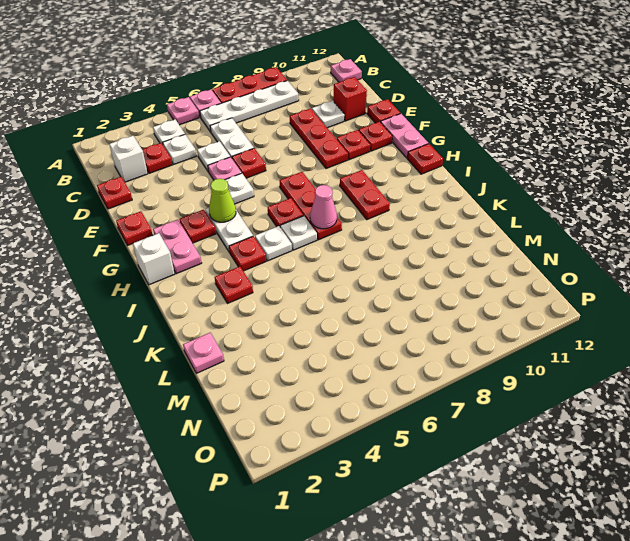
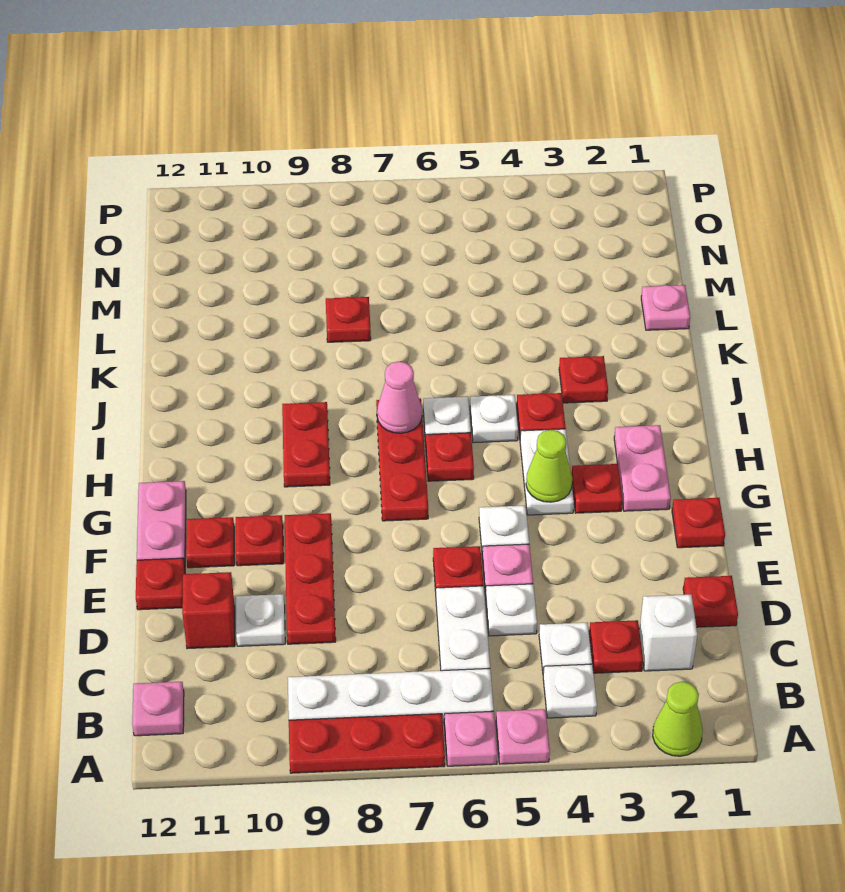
none -> lime cone A2 level 1
white brick H1 level 1 -> none
red plate H12 level 1 -> red plate L8 level 1

